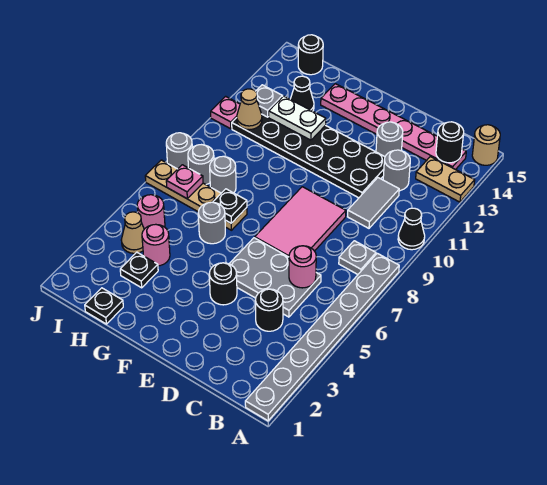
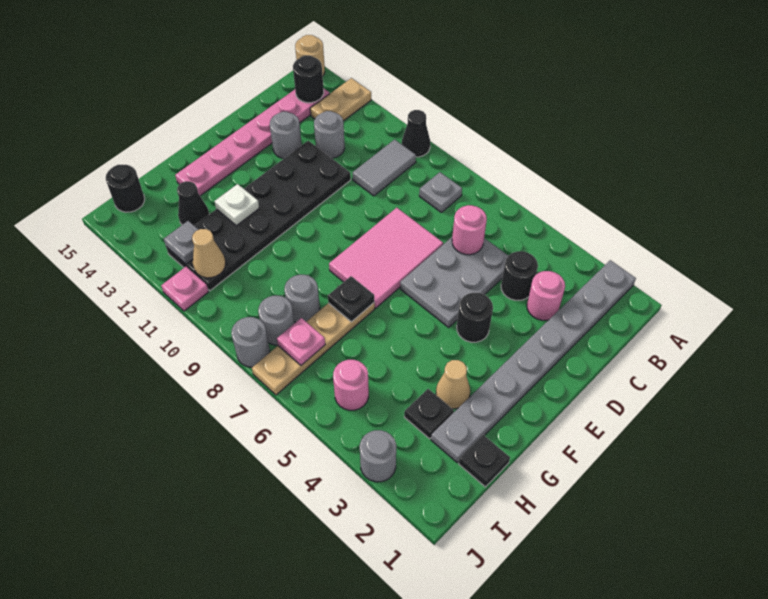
grey plate A1:A8 level 1 -> grey plate A2:H2 level 1
grey tile C10:C11 level 1 -> grey tile B10:C10 level 1
pink tile D7:E9 level 1 -> pink tile D7:F8 level 1
grey round brick G6 level 1 -> grey round brick J3 level 1
white plate G12:H12 level 2 -> white plate G12 level 2
pink round brick H4 level 1 -> pink round brick C3 level 1
tan cone I4 level 1 -> tan cone G3 level 1

